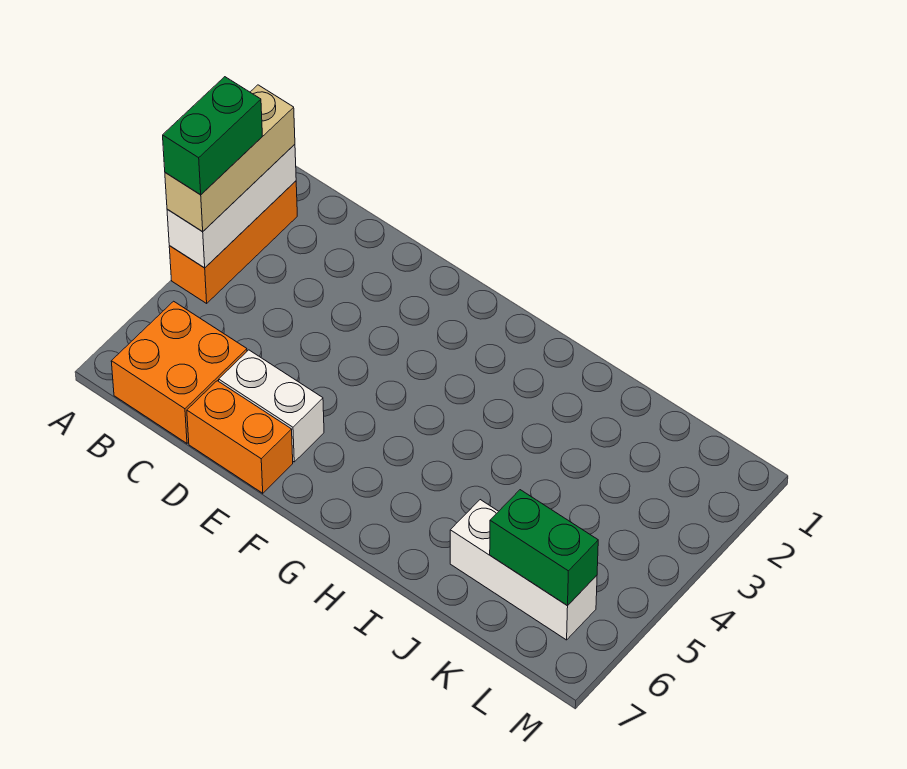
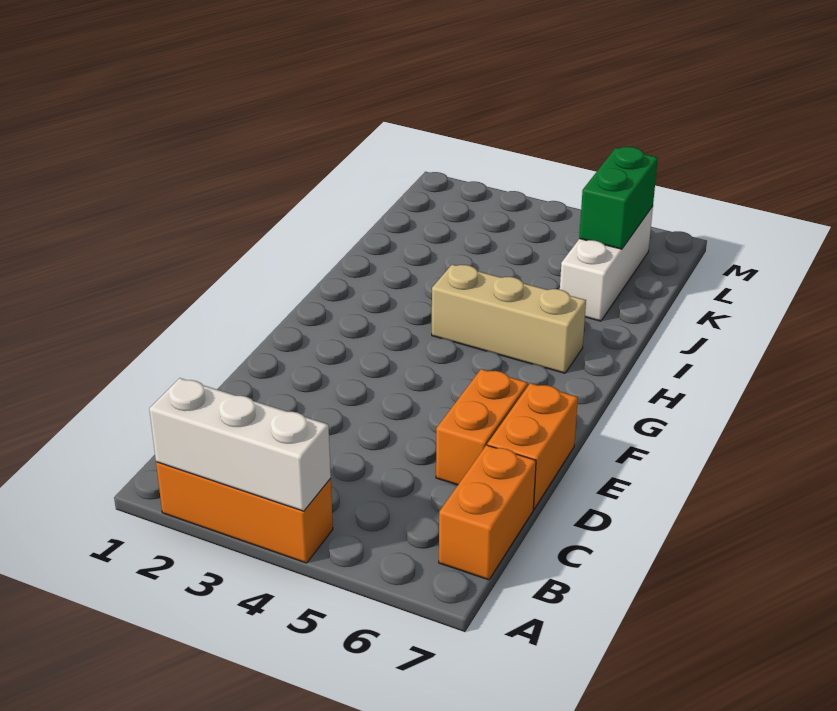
tan brick A2:A4 level 3 -> tan brick H4:H6 level 1
green brick A3:A4 level 4 -> none
orange brick B6:C7 level 1 -> orange brick B7:C7 level 1
white brick D6:E6 level 1 -> orange brick D6:E6 level 1

